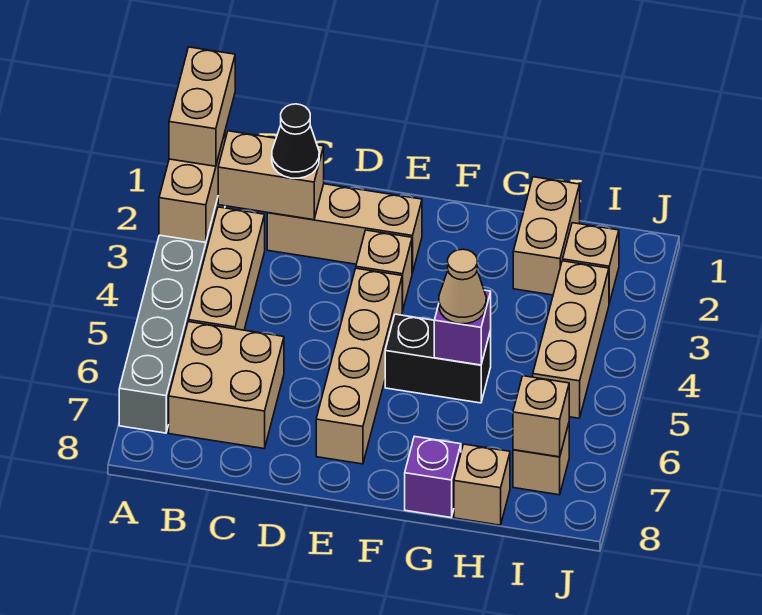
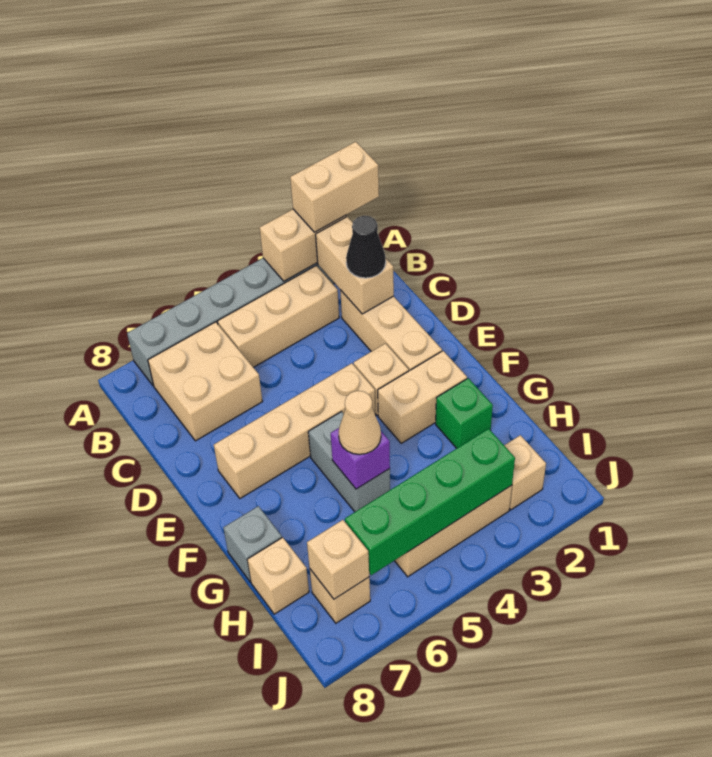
black brick F5:G5 level 1 -> grey brick F5:G5 level 1
none -> green brick G2 level 1
purple brick G8 level 1 -> grey brick G8 level 1
tan brick H1:H2 level 1 -> tan brick F2:F3 level 1
none -> green brick I3:I6 level 2

